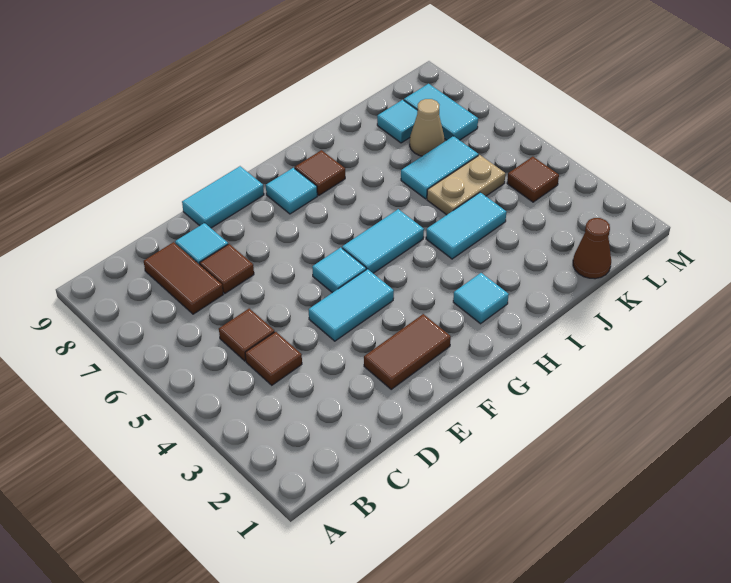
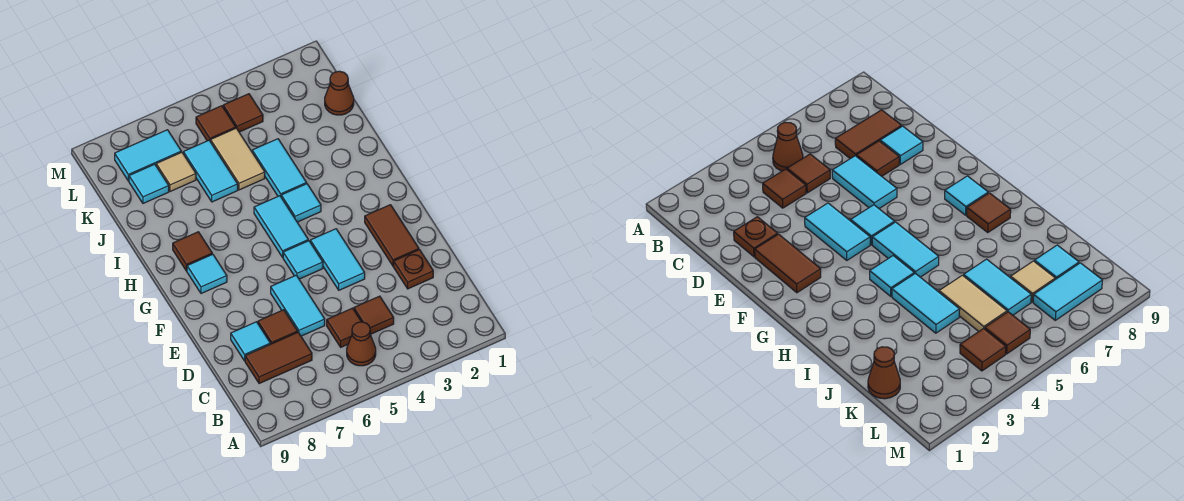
none -> brown cone B5 level 1
none -> brown plate D2 level 1
cyan tile E9:F9 level 1 -> cyan tile D6:E6 level 1
cyan tile H2 level 1 -> cyan tile H4 level 1
tan plate J5:K5 level 1 -> tan tile J5:K5 level 1
tan cone K7 level 1 -> tan tile K7 level 1
none -> brown tile L5 level 1

